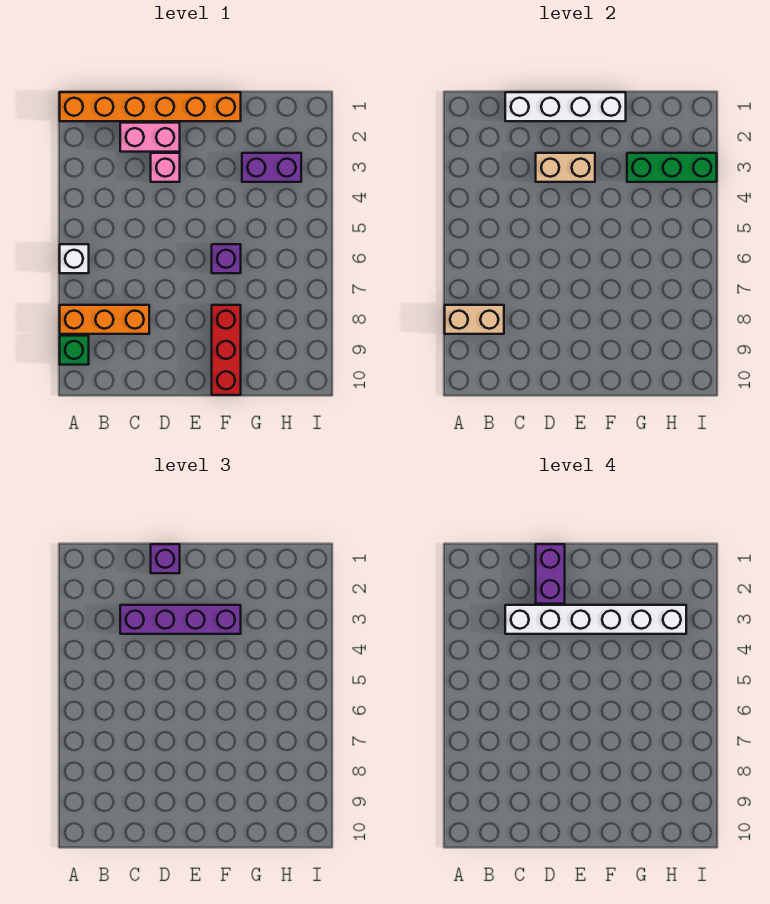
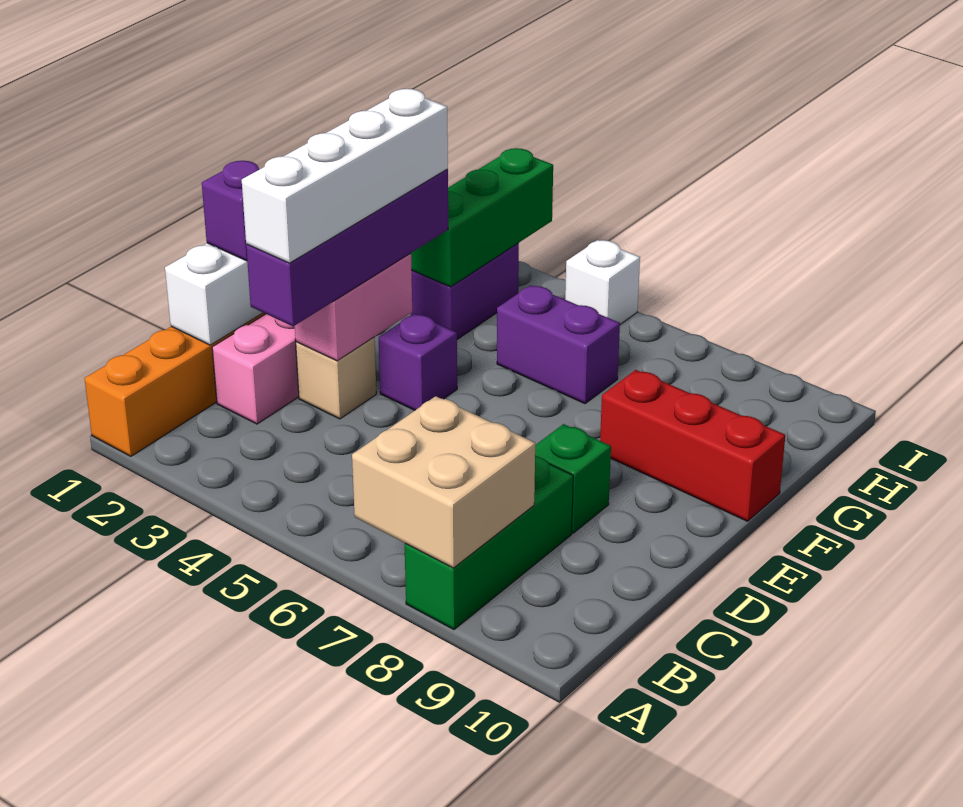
white brick A6 level 1 -> white brick I5 level 1
orange brick A8:C8 level 1 -> green brick A8:C8 level 1
tan brick A8:B8 level 2 -> tan brick A7:B8 level 2
green brick A9 level 1 -> green brick D8 level 1
white brick C3:H3 level 4 -> white brick C3:F3 level 4
purple brick D1:D2 level 4 -> purple brick G5:G6 level 1
pink brick D3 level 1 -> tan brick D3 level 1
tan brick D3:E3 level 2 -> pink brick D3:E3 level 2
purple brick F6 level 1 -> purple brick E4 level 1

